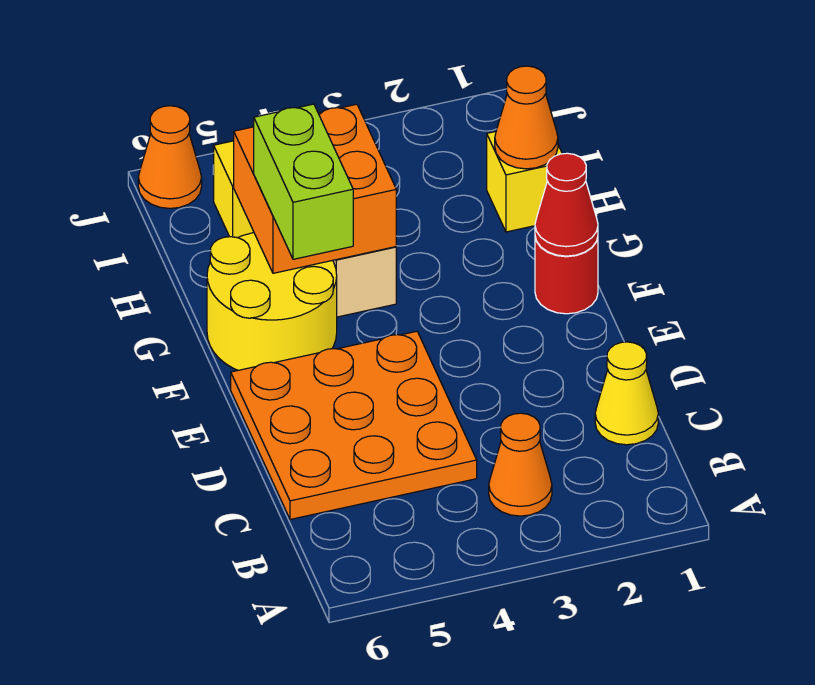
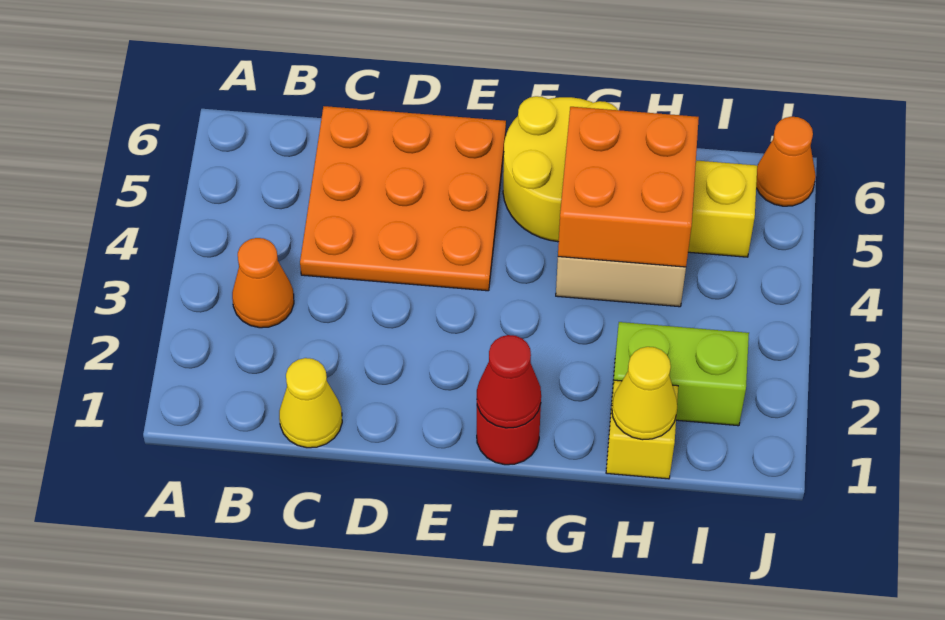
lime brick F5:G5 level 3 -> lime brick H2:I2 level 1
orange cone H1 level 2 -> yellow cone H1 level 2

